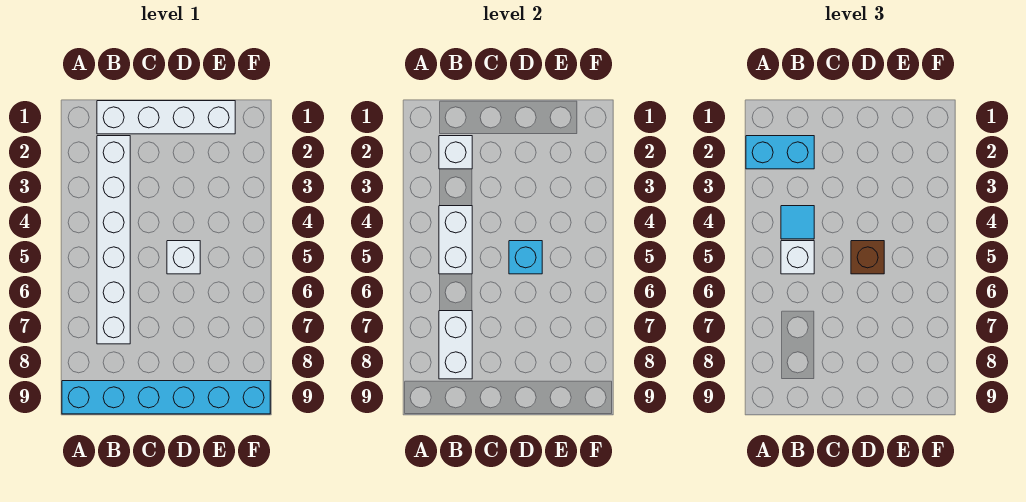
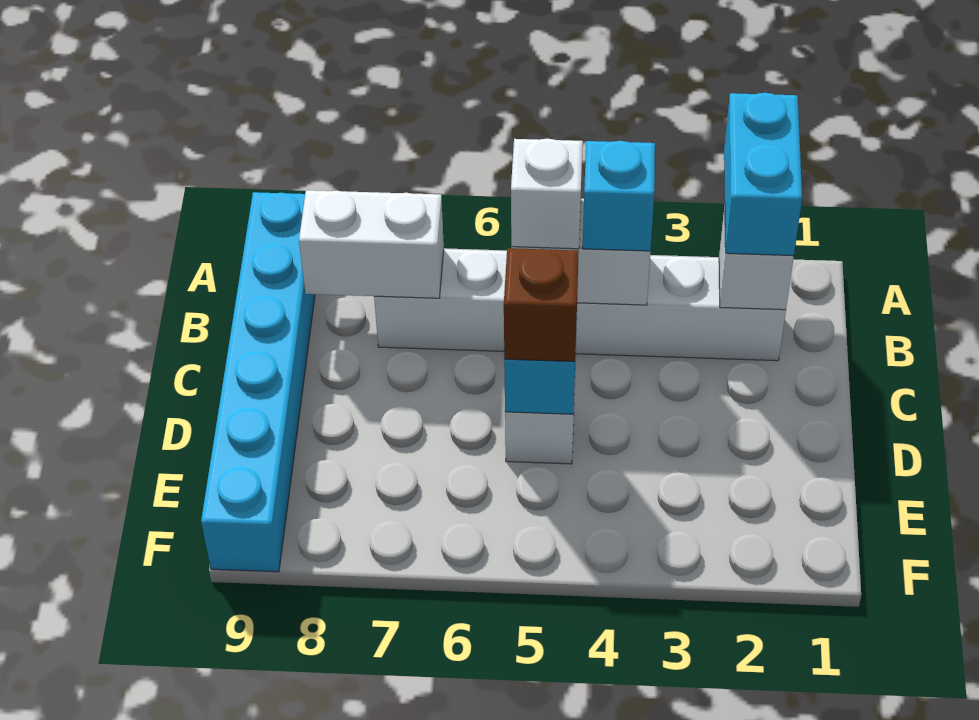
white brick B1:E1 level 1 -> none
cyan tile B4 level 3 -> cyan brick B4 level 3

